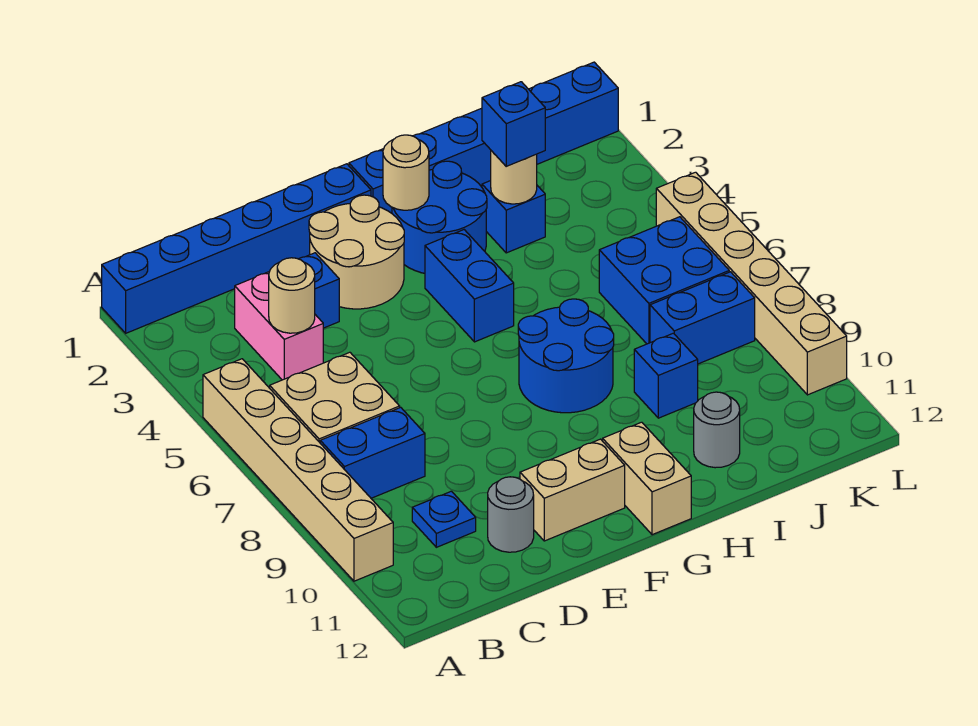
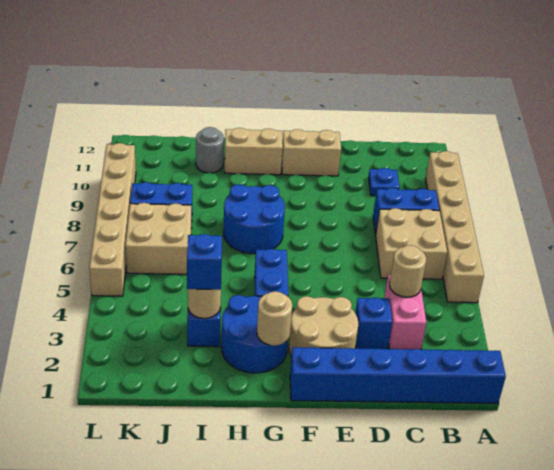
grey round brick D11 level 1 -> none
blue brick G1:L1 level 1 -> none
tan brick G11:G12 level 1 -> tan brick G11:H11 level 1
blue brick I9 level 1 -> none
blue brick J6:K7 level 1 -> tan brick J6:K7 level 1

